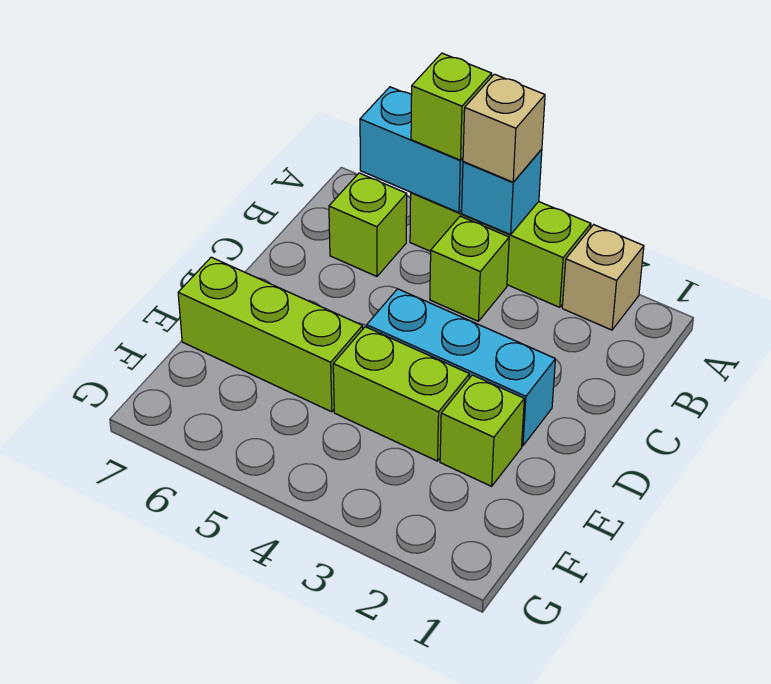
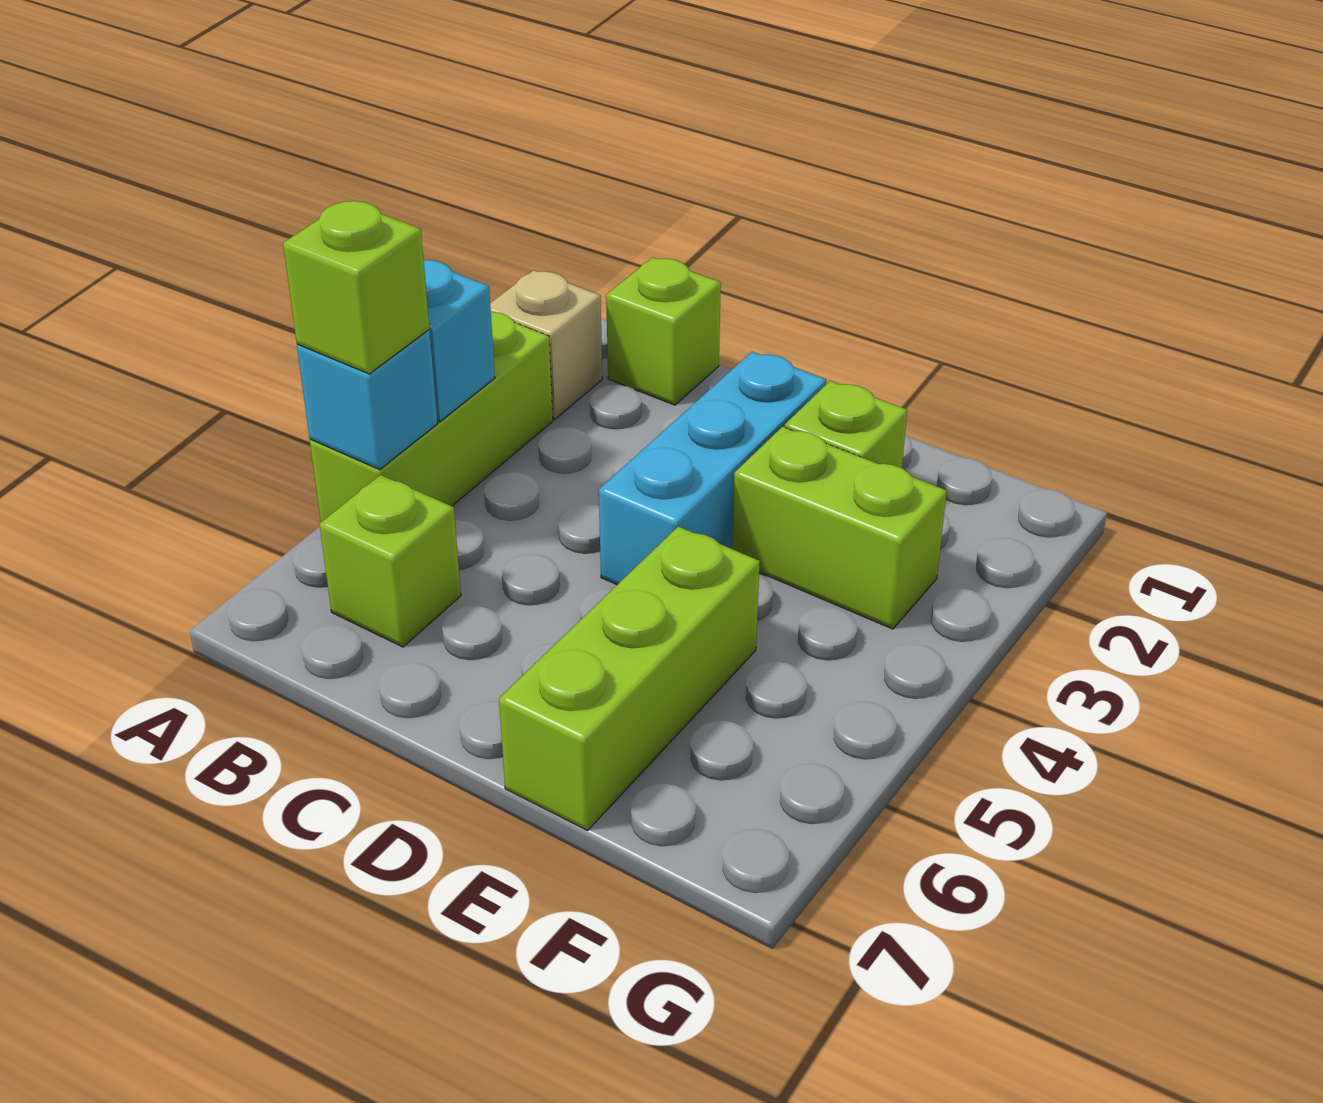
tan brick A4 level 3 -> none
cyan brick A5:A6 level 2 -> cyan brick A5 level 2
lime brick B4 level 1 -> lime brick B1 level 1
lime brick E3:E4 level 1 -> lime brick E3:F3 level 1

